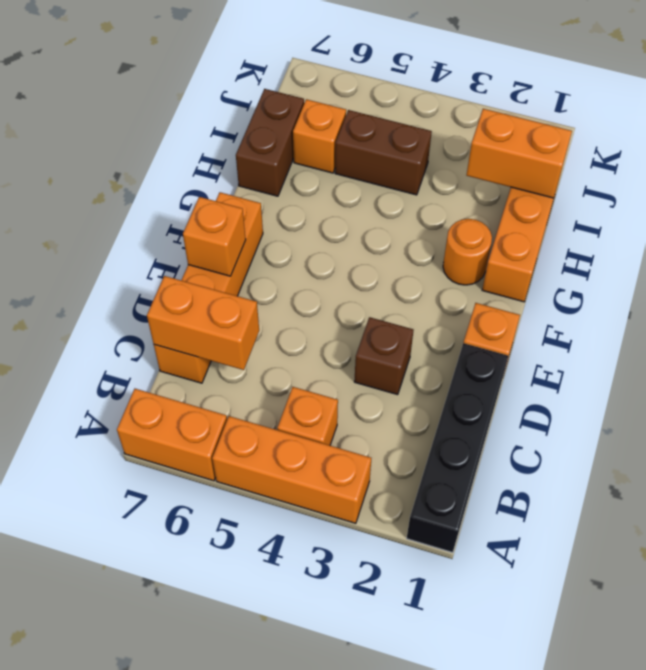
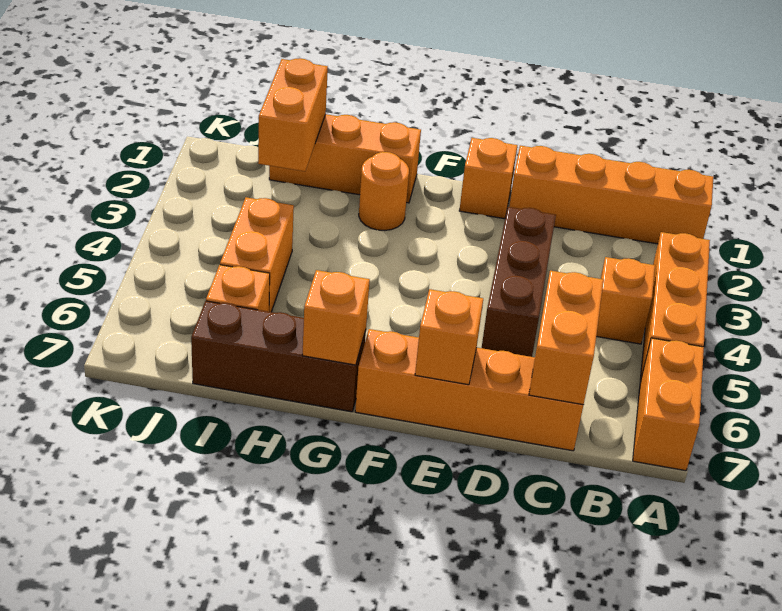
black brick A1:D1 level 1 -> orange brick A1:D1 level 1
brown brick D3 level 1 -> brown brick D3:D5 level 1
none -> orange brick G7 level 2
brown brick H7:I7 level 1 -> brown brick G7:I7 level 1
brown brick I4:I5 level 1 -> orange brick I4:I5 level 1

